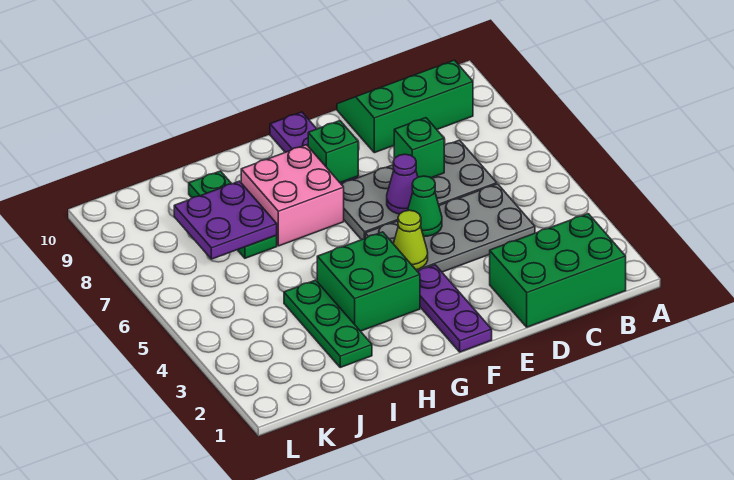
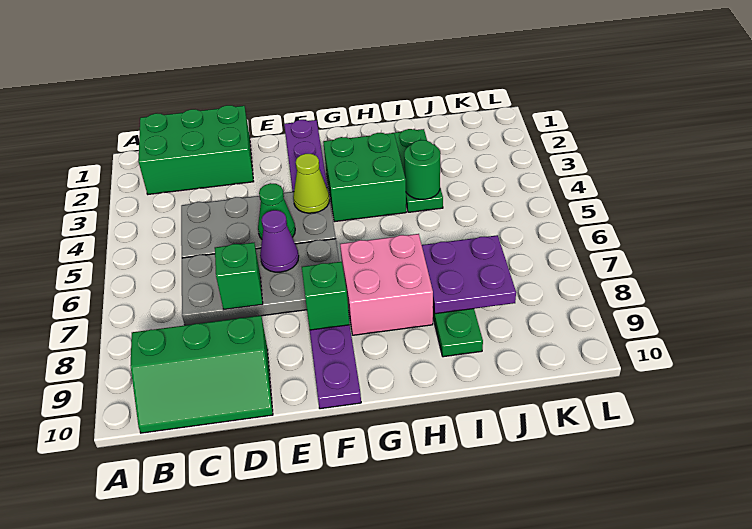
none -> green round brick I4 level 2

